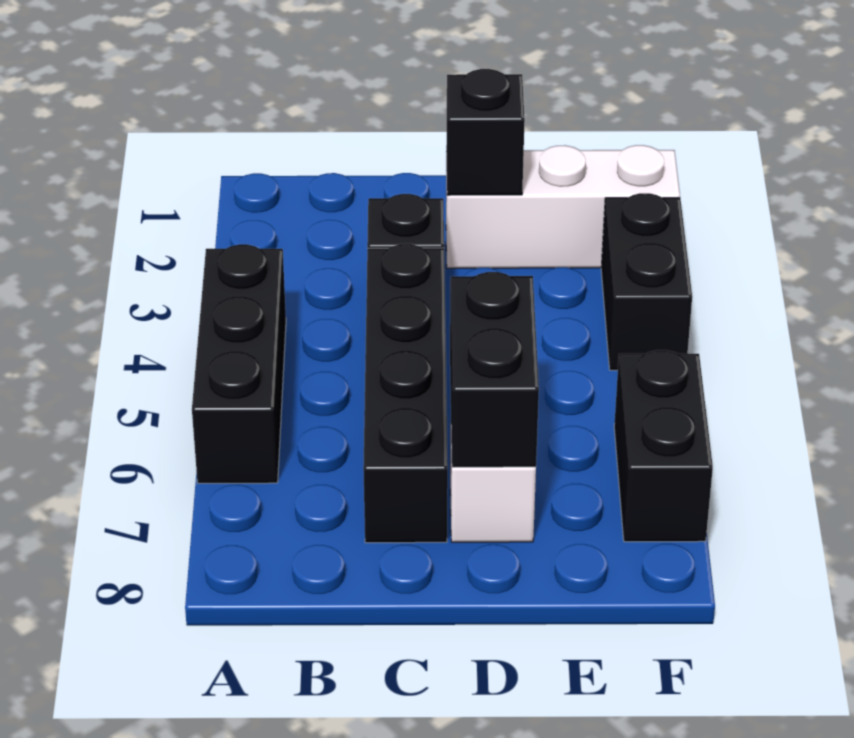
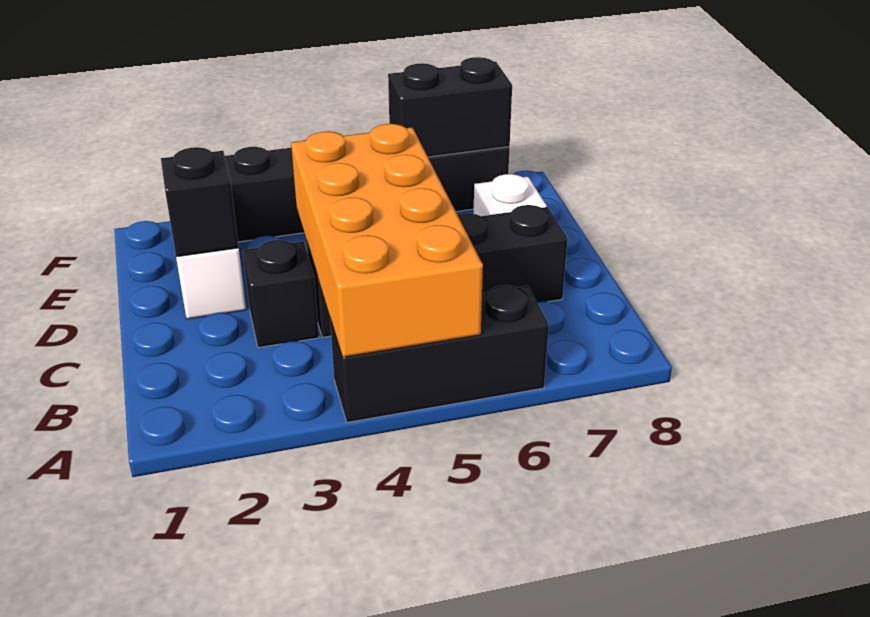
none -> orange brick A4:D5 level 2
black brick D6:D7 level 2 -> black brick F6:F7 level 2

